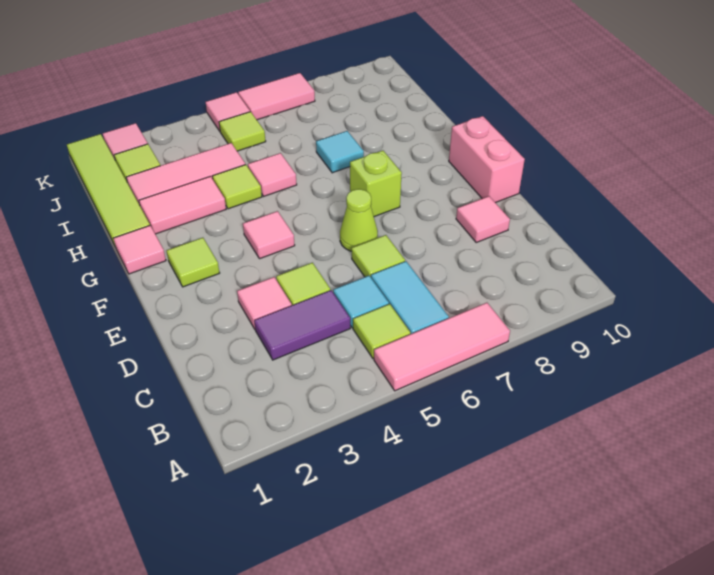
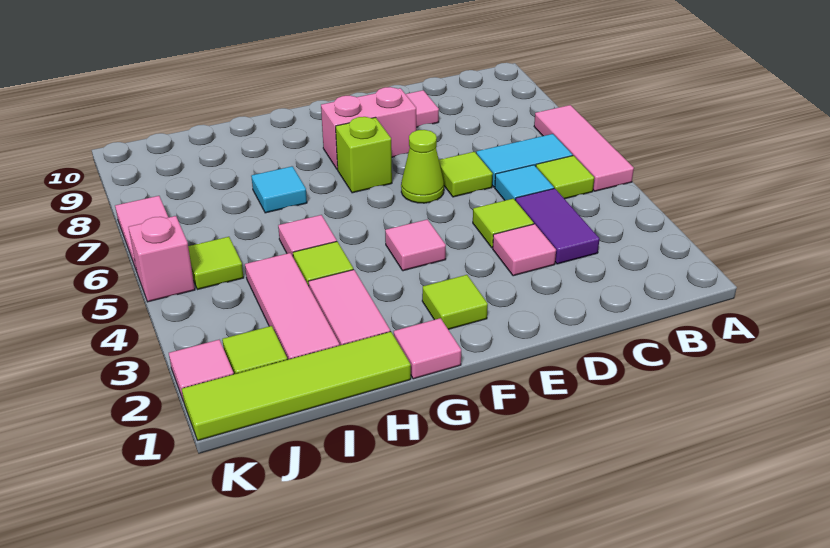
pink brick E10:F10 level 1 -> pink brick E8:F8 level 1
pink tile K5 level 1 -> pink brick K5 level 1

